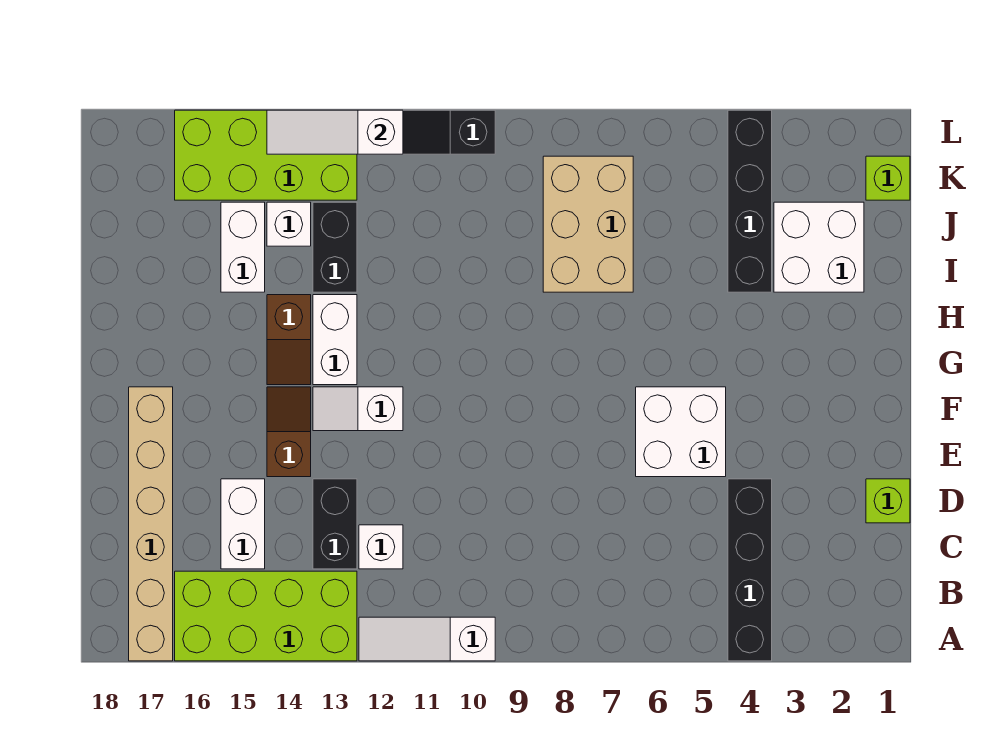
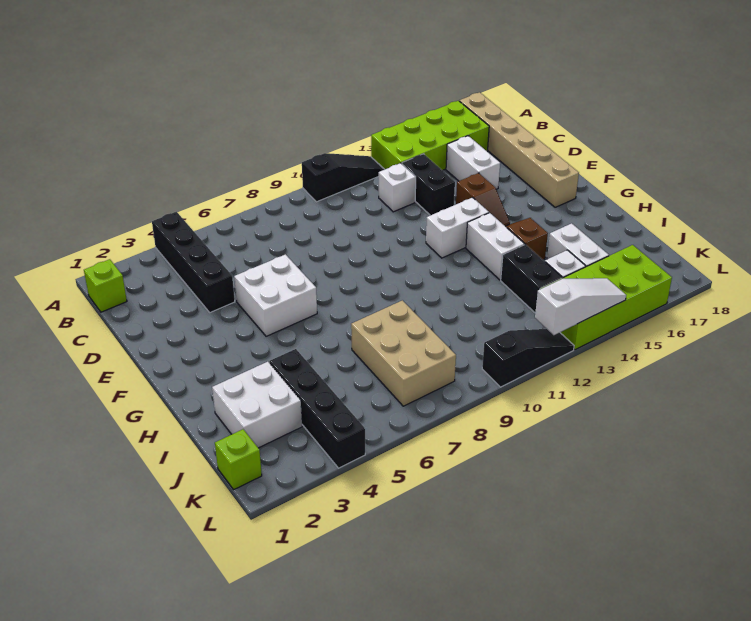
white slope A10:A12 level 1 top 10 -> black slope A10:A12 level 1 top 10
lime brick D1 level 1 -> lime brick B1 level 1
white slope F12:F13 level 1 top 12 -> white brick F12:F13 level 1

